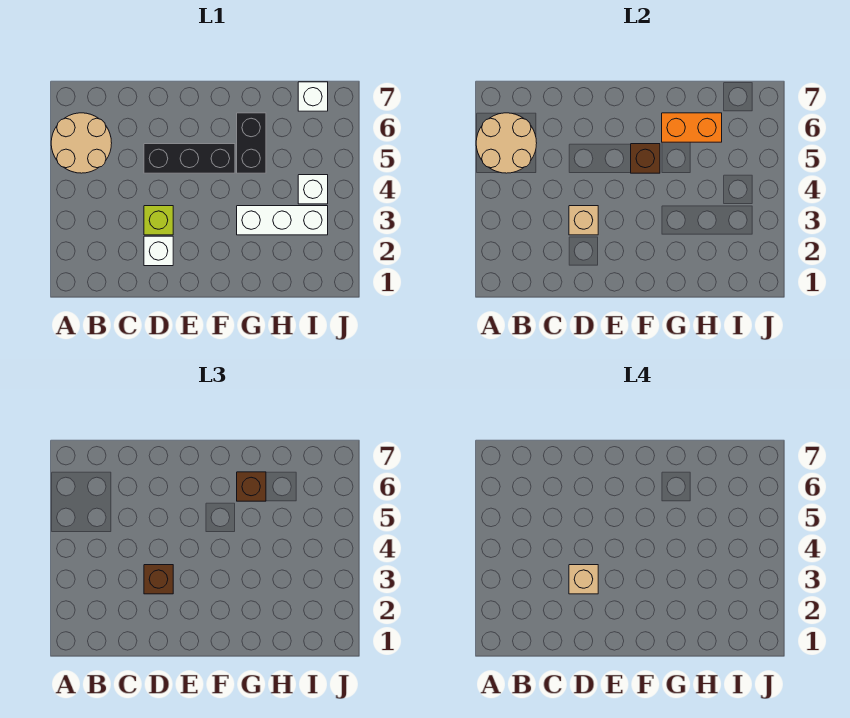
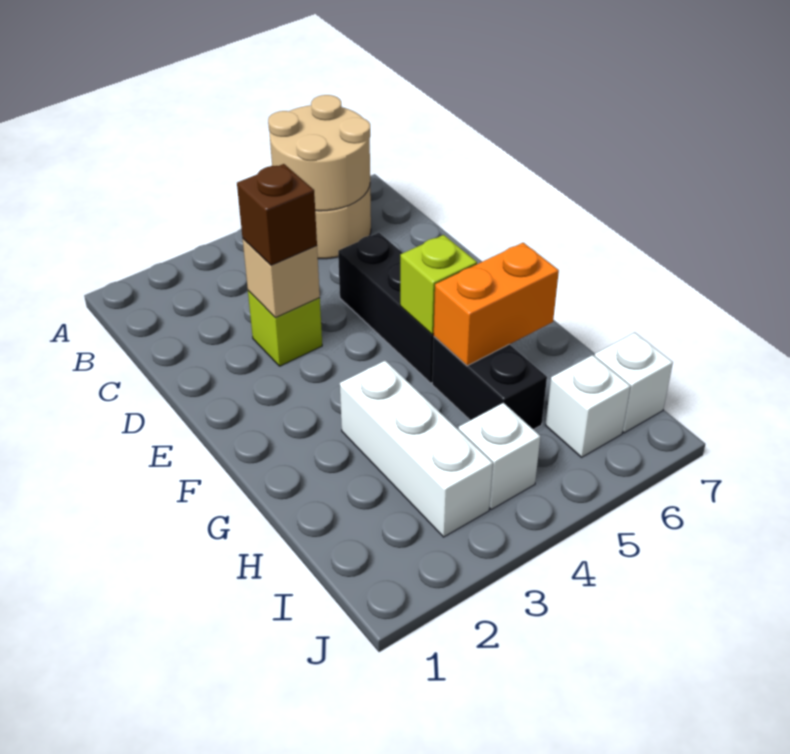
white brick D2 level 1 -> white brick I6 level 1
tan brick D3 level 4 -> none
brown brick F5 level 2 -> lime brick F5 level 2
black brick G5:G6 level 1 -> black brick G5:H5 level 1
orange brick G6:H6 level 2 -> orange brick G5:G6 level 2
brown brick G6 level 3 -> none

